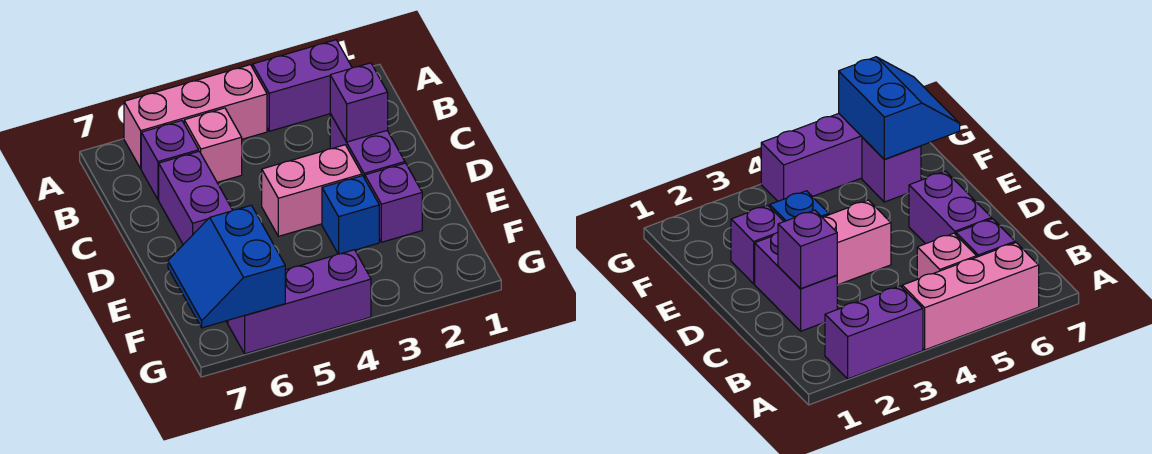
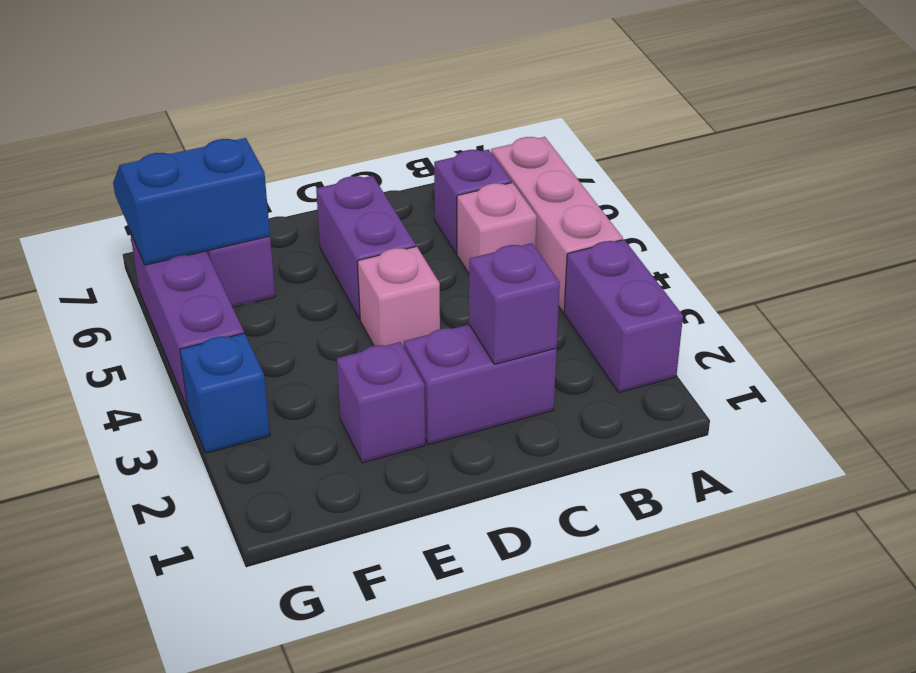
purple brick C6:D6 level 1 -> purple brick D5:D6 level 1
pink brick D3:D4 level 1 -> pink brick D4 level 1
blue brick E3 level 1 -> blue brick G3 level 1

